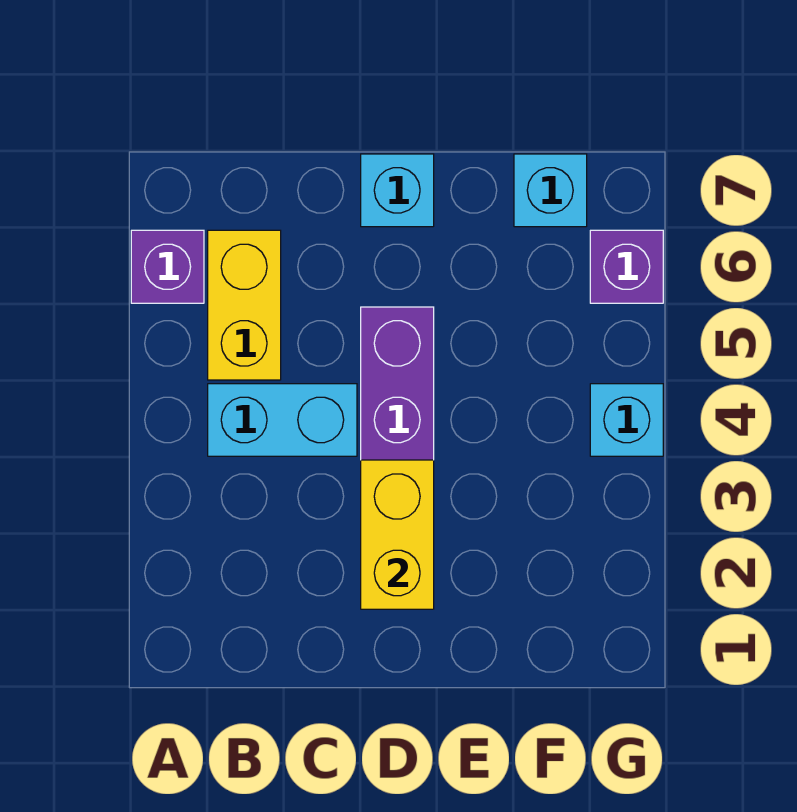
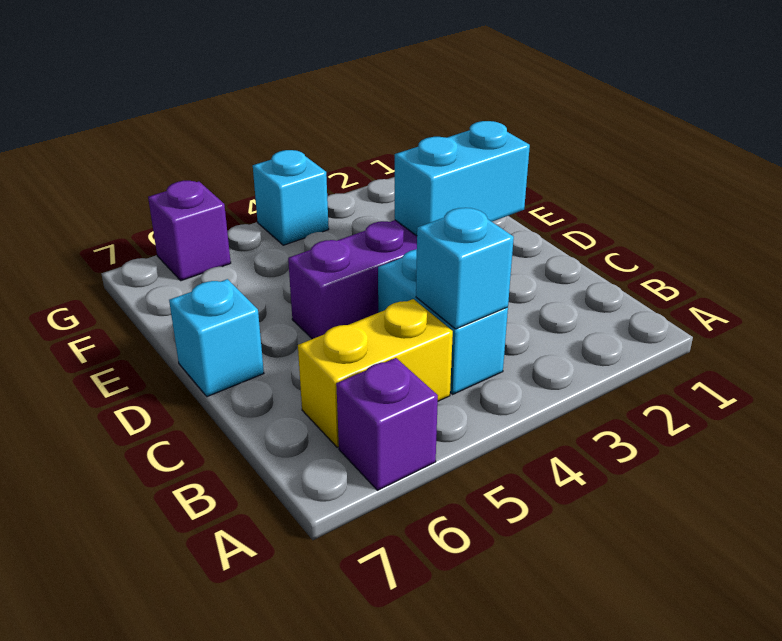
yellow brick D2:D3 level 2 -> cyan brick D2:D3 level 2
cyan brick F7 level 1 -> cyan brick B4 level 2

